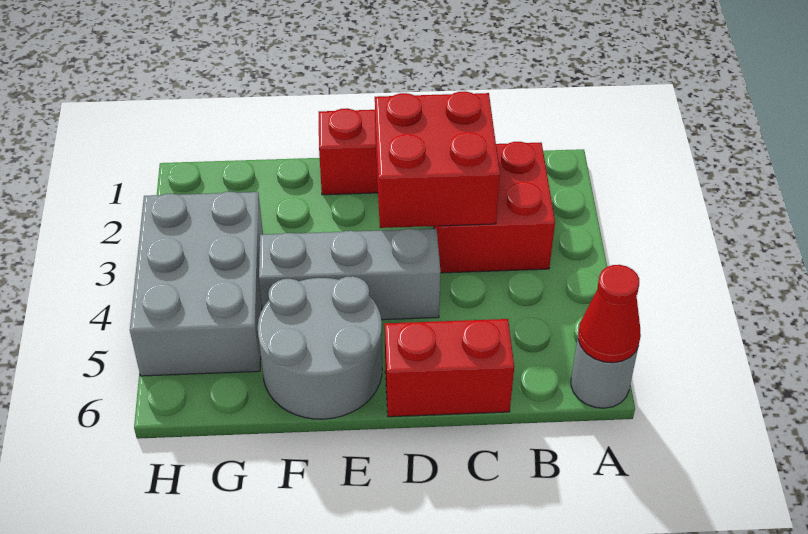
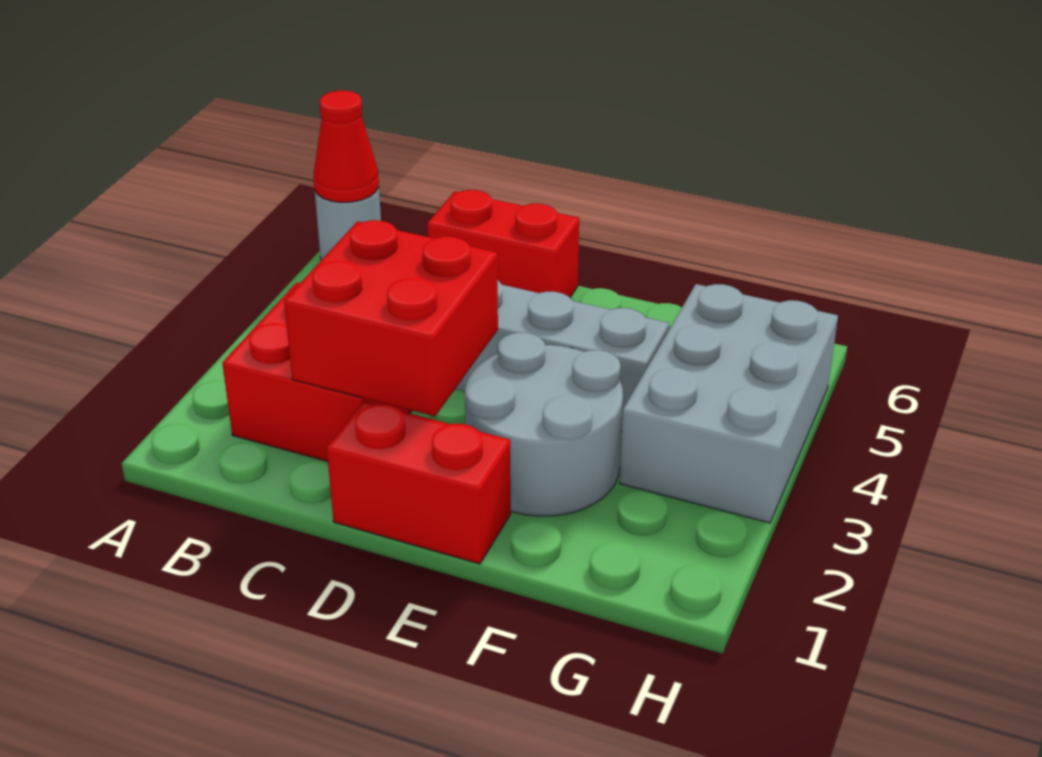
grey round brick E5:F6 level 1 -> grey round brick E2:F3 level 1

